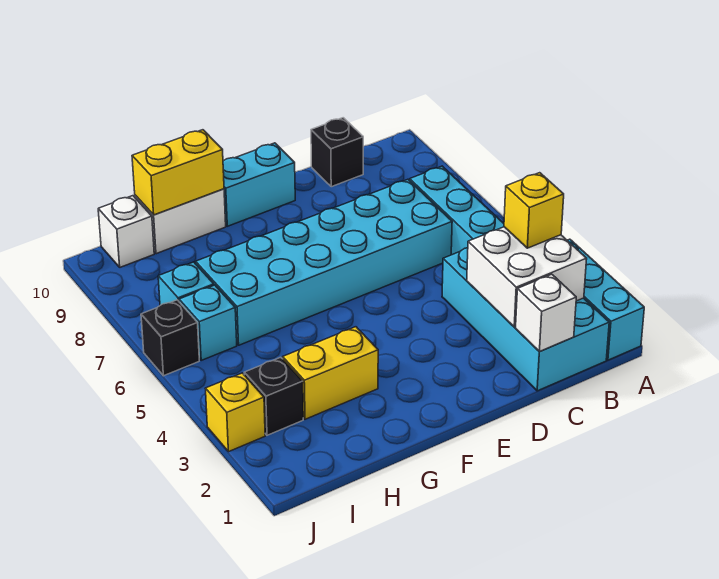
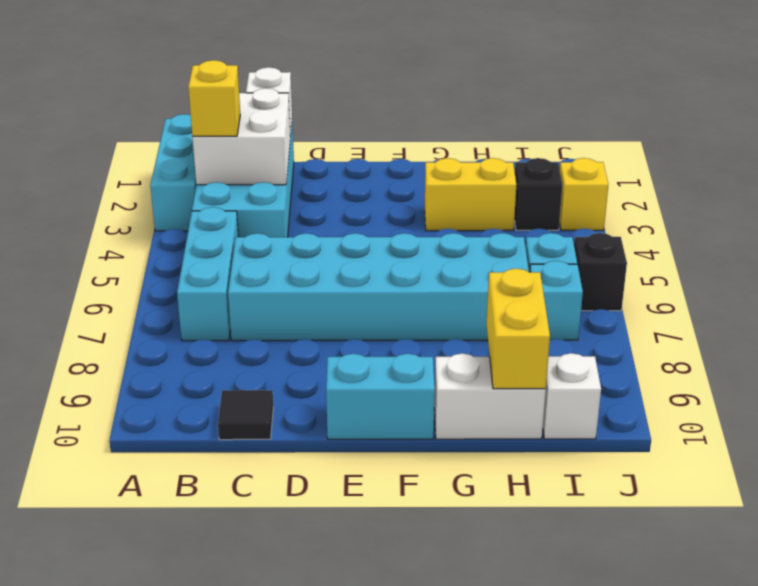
black brick C10 level 1 -> black tile C10 level 1
yellow brick G10:H10 level 2 -> yellow brick H9:H10 level 2

